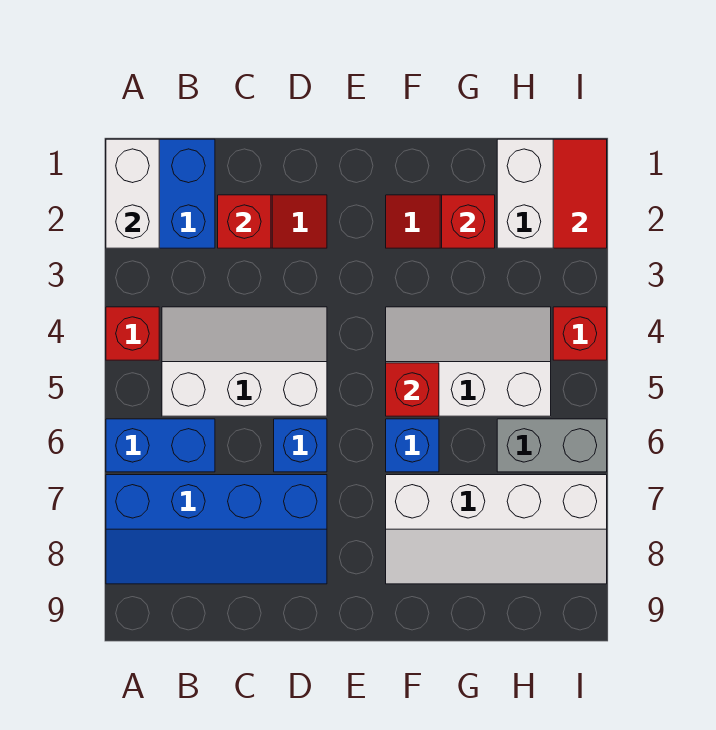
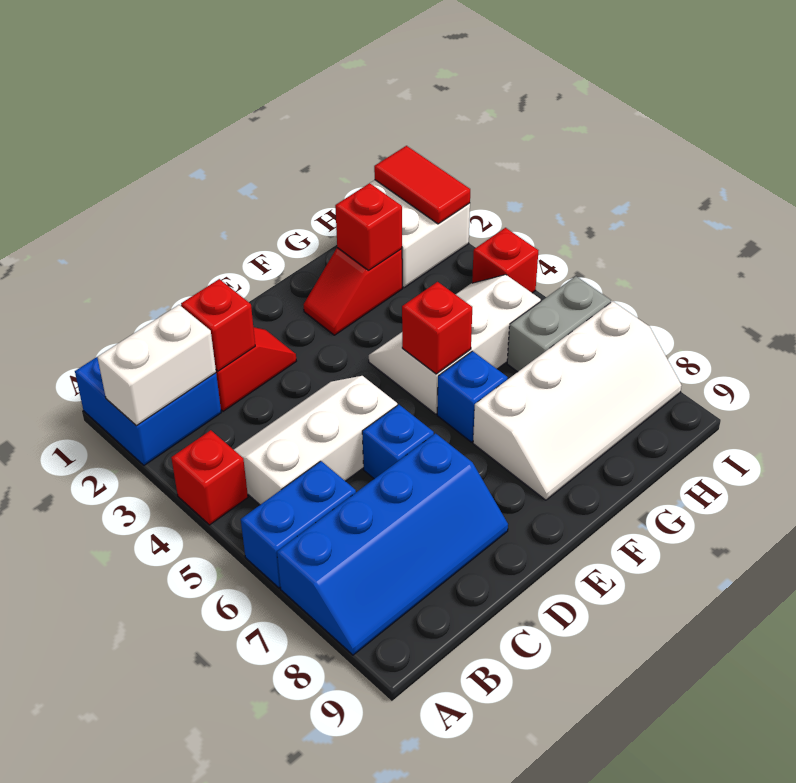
white brick A1:A2 level 2 -> white brick A2:B2 level 2

